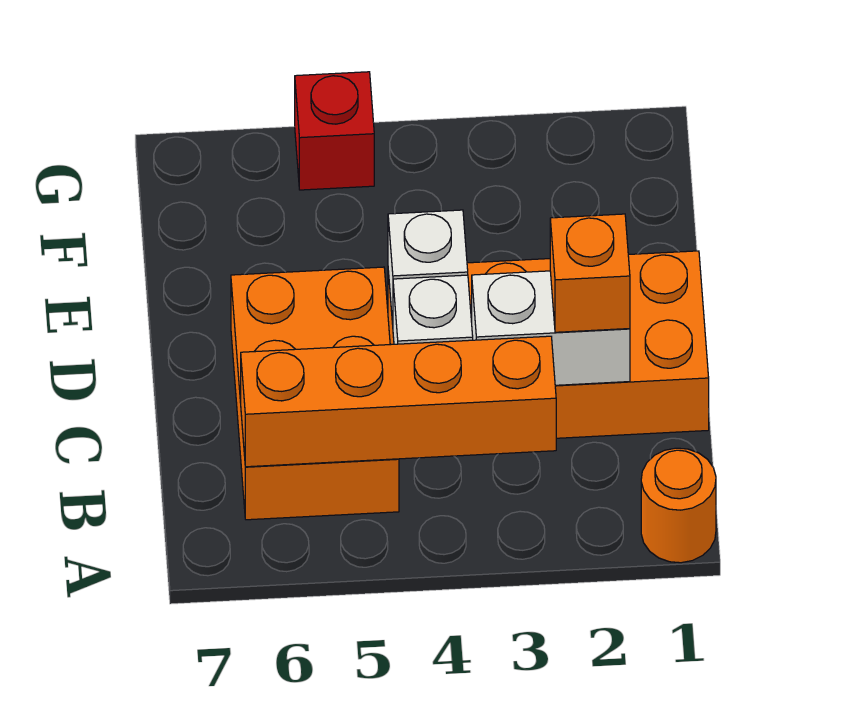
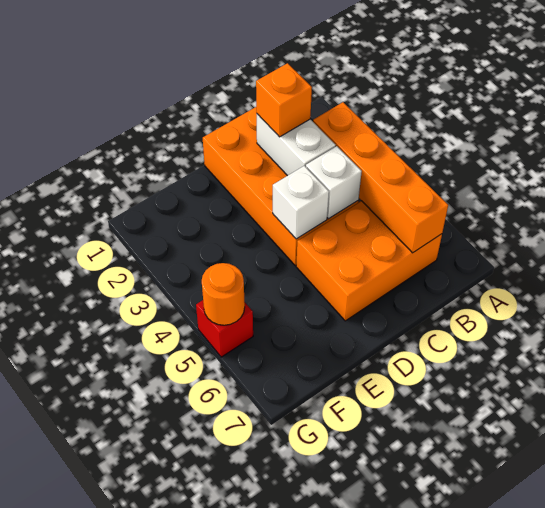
orange round brick A1 level 1 -> orange round brick G5 level 2

